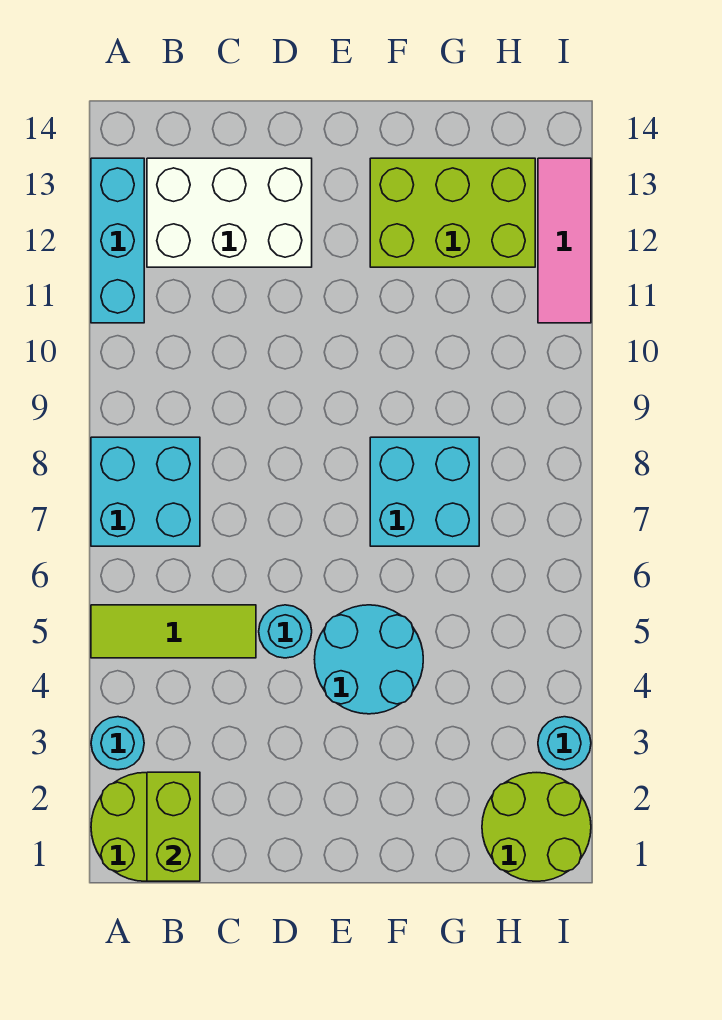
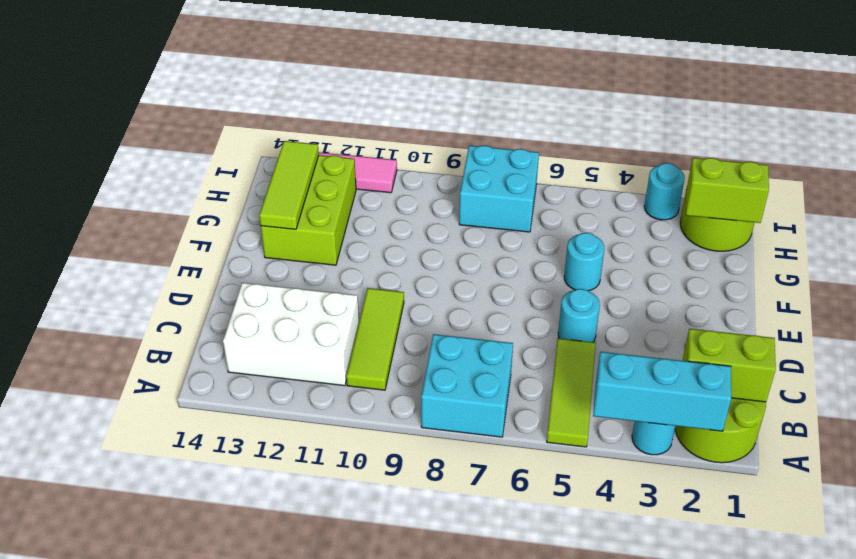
cyan brick A11:A13 level 1 -> cyan brick A2:A4 level 2
none -> lime tile B10:D10 level 1
white brick B12:D13 level 1 -> white brick B11:C13 level 1
cyan round brick E4:F5 level 1 -> cyan round brick F5 level 1
cyan brick F7:G8 level 1 -> cyan brick H7:I8 level 1
none -> lime tile F13:H13 level 2
none -> lime brick H1:H2 level 2

